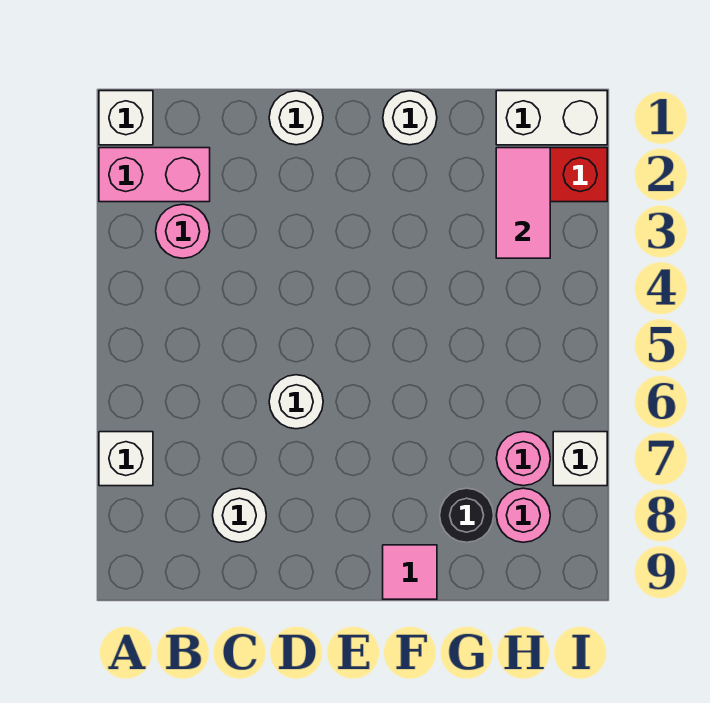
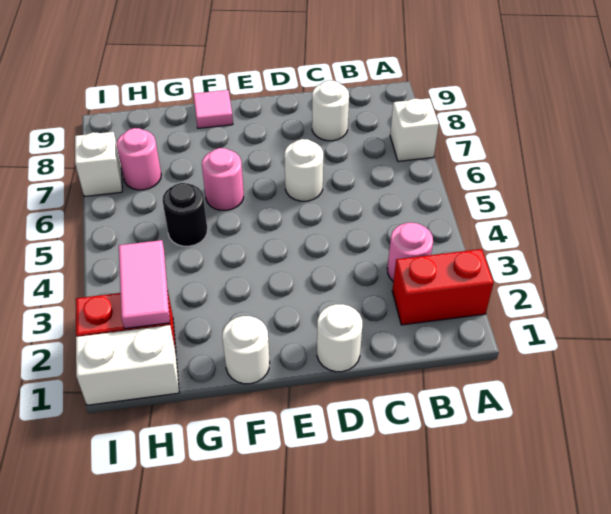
white brick A1 level 1 -> none
pink brick A2:B2 level 1 -> red brick A2:B2 level 1
black round brick G8 level 1 -> black round brick G5 level 1
pink round brick H8 level 1 -> pink round brick F6 level 1

